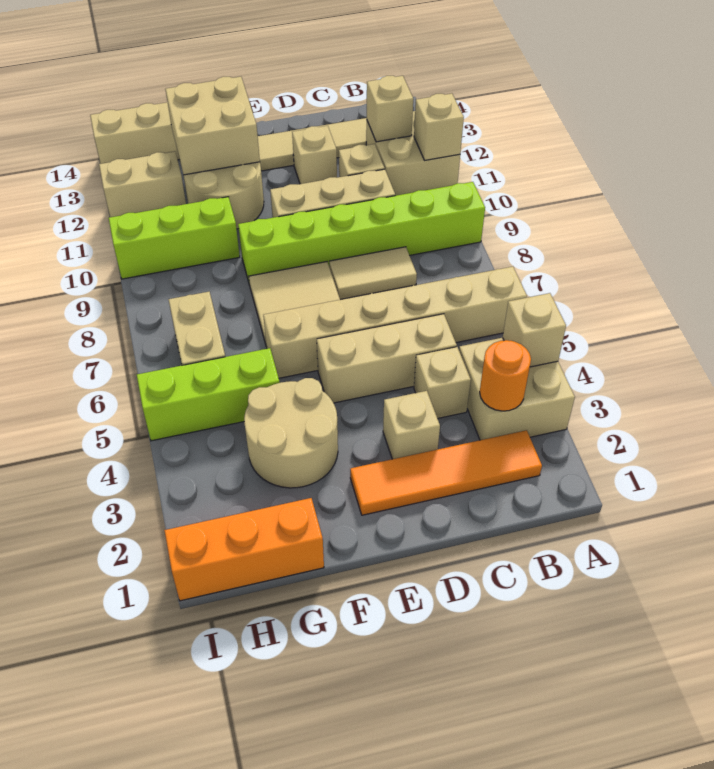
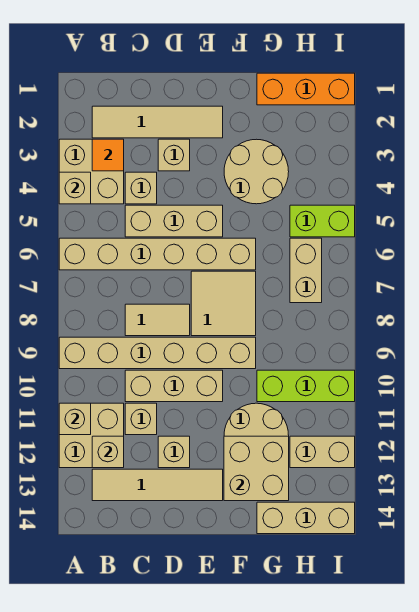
lime brick A9:F9 level 1 -> tan brick A9:F9 level 1
orange tile B2:E2 level 1 -> tan tile B2:E2 level 1
orange round brick B3 level 2 -> orange tile B3 level 2
lime brick G5:I5 level 1 -> lime brick H5:I5 level 1

